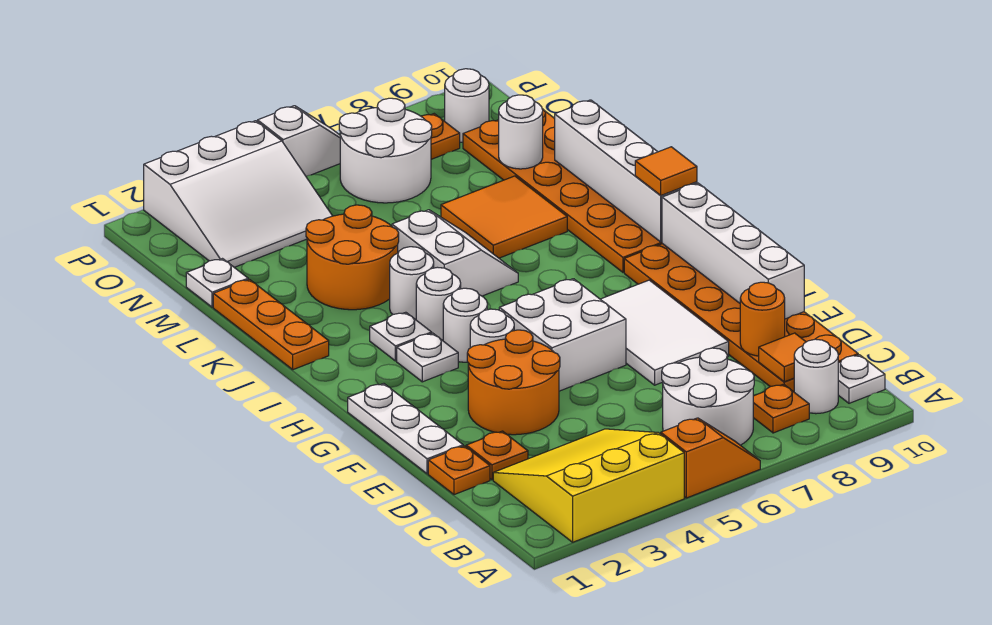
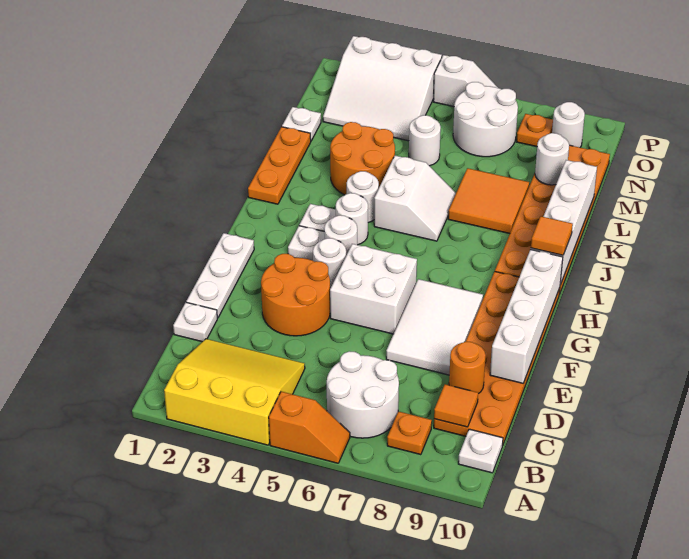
white round brick B9 level 1 -> white round brick M5 level 1
orange plate D1 level 1 -> white plate D1 level 1
orange plate D2 level 1 -> none

